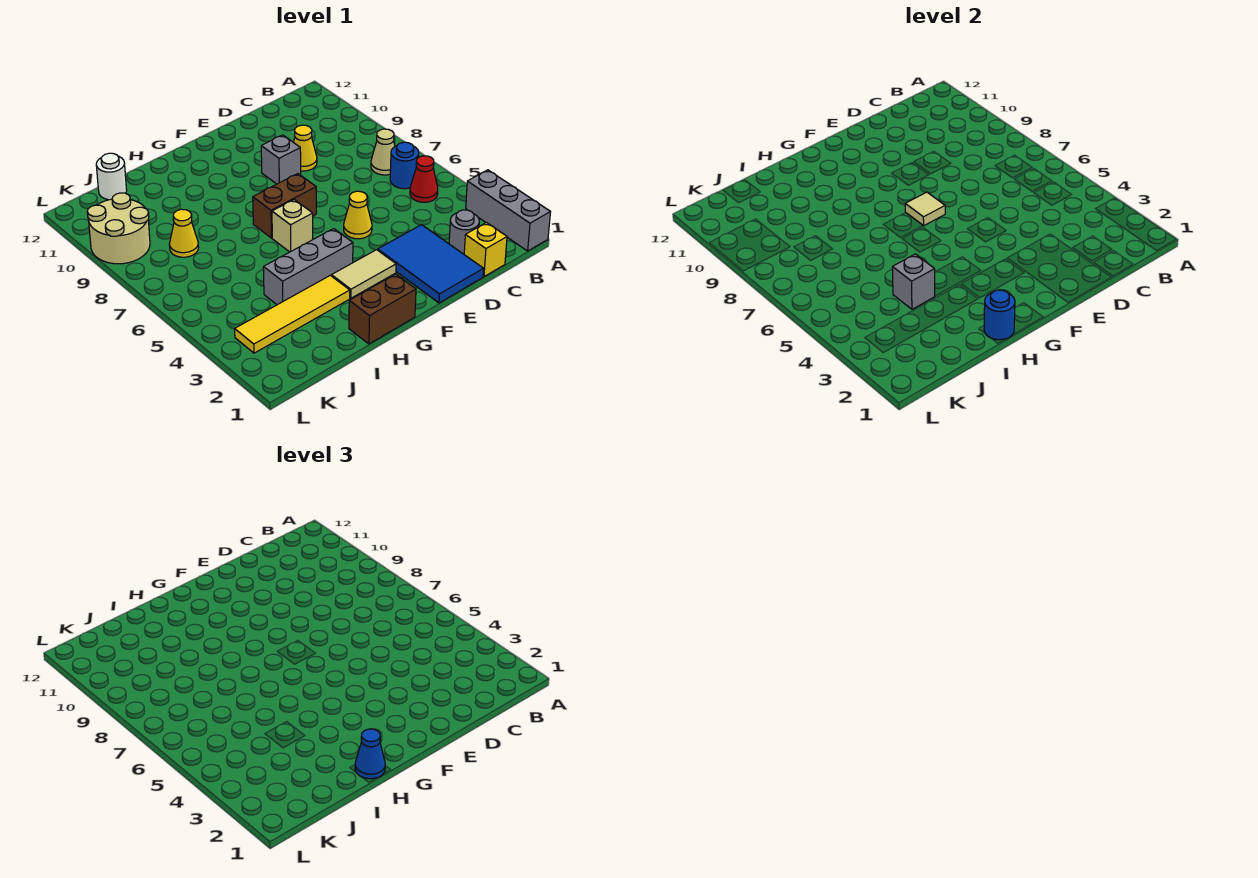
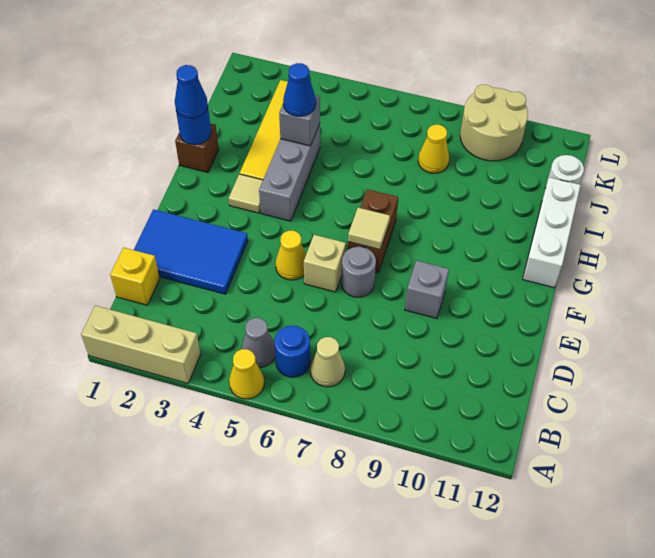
grey brick A1:A3 level 1 -> tan brick A1:A3 level 1
red cone B5 level 1 -> grey cone B5 level 1
grey round brick C2 level 1 -> grey round brick E7 level 1
yellow cone D9 level 1 -> yellow cone A5 level 1
tan tile F3:G3 level 1 -> tan tile G3 level 1
brown brick G1:H1 level 1 -> brown brick H1 level 1
tan brick G6 level 1 -> tan brick E6 level 1
none -> white brick G12:I12 level 1
none -> blue cone I4 level 3

